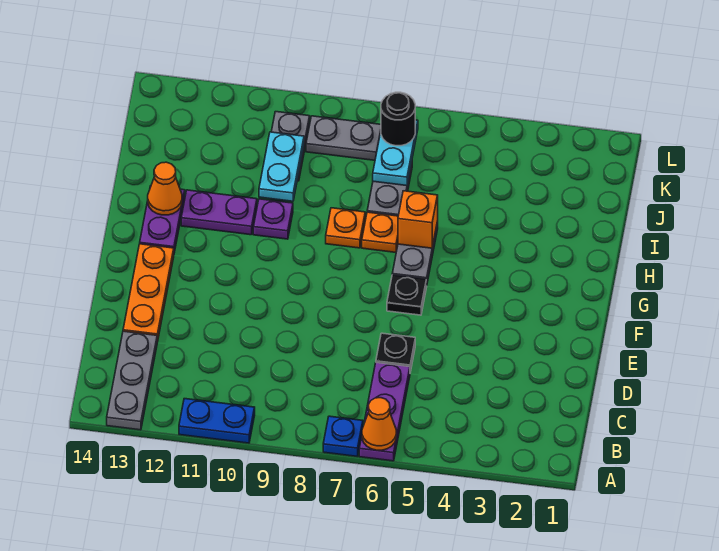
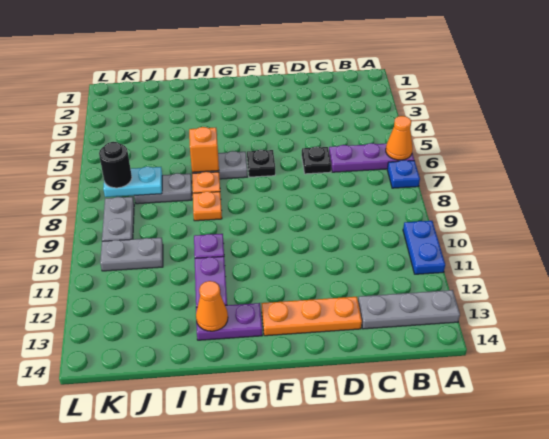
cyan plate I10:J10 level 2 -> none

